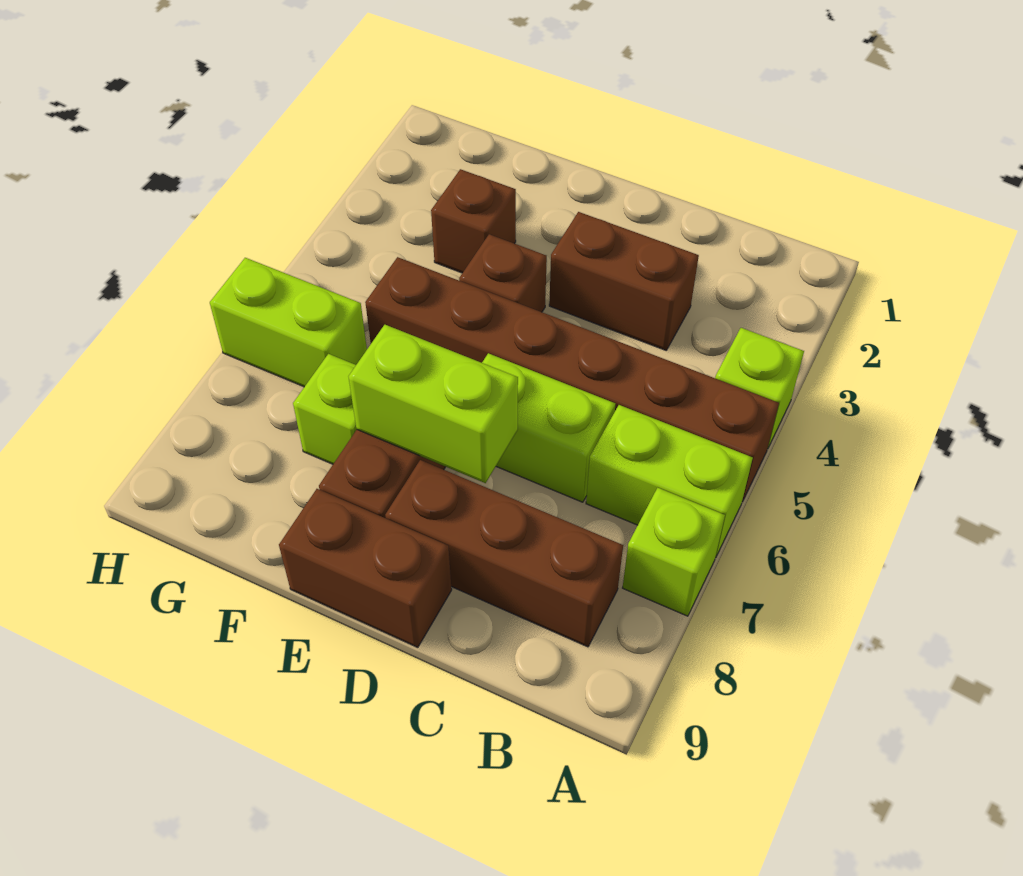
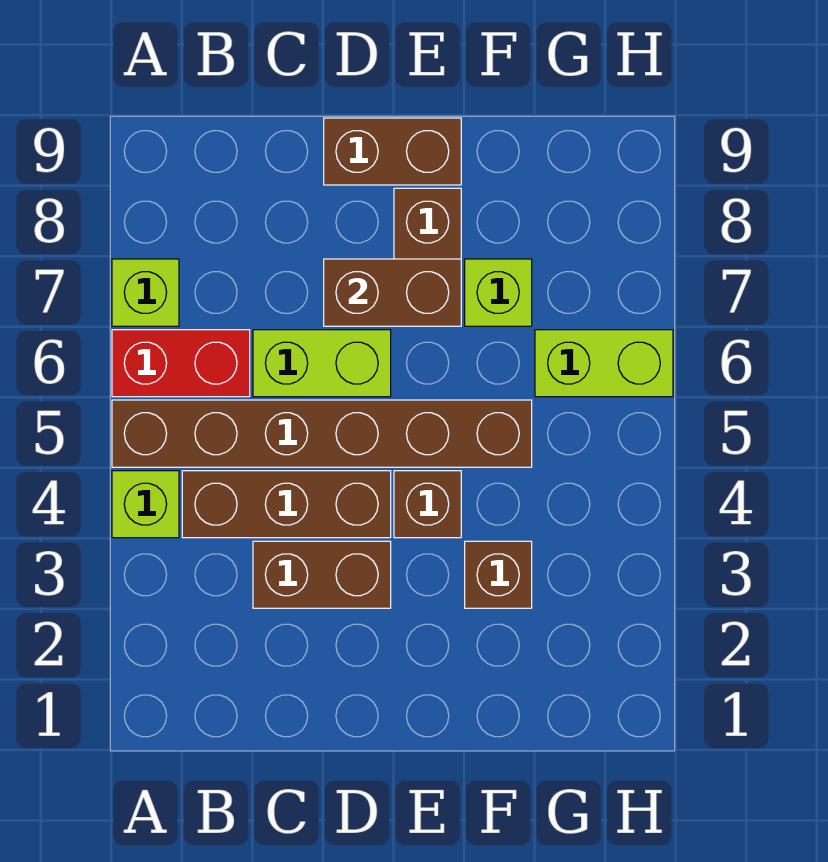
lime brick A6:B6 level 1 -> red brick A6:B6 level 1
brown brick B8:D8 level 1 -> brown brick B4:D4 level 1
lime brick D7:E7 level 2 -> brown brick D7:E7 level 2

